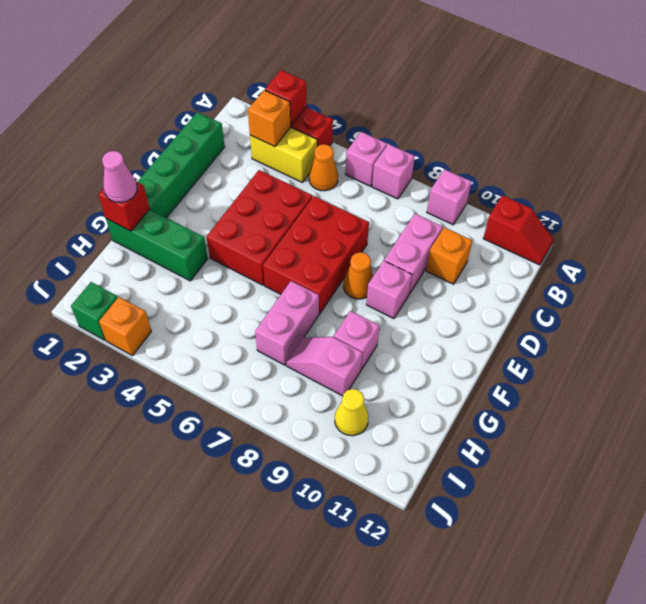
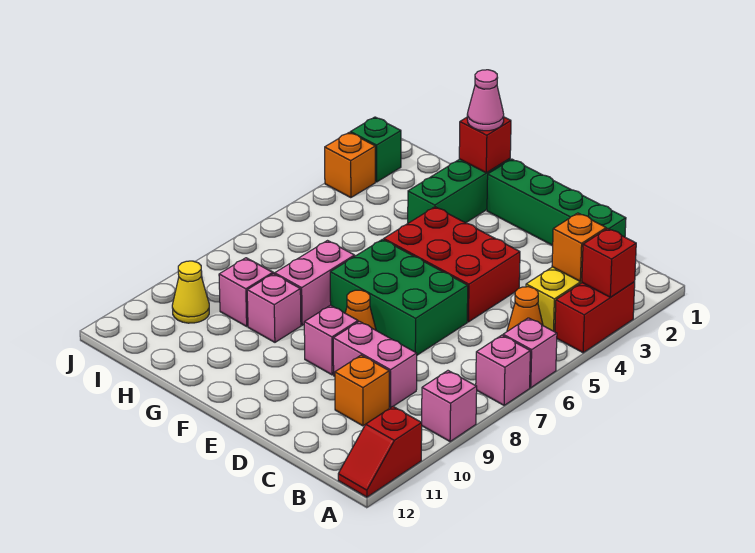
red brick D6:F7 level 1 -> green brick D6:F7 level 1
pink brick G7:H7 level 1 -> pink brick G7:G8 level 1

